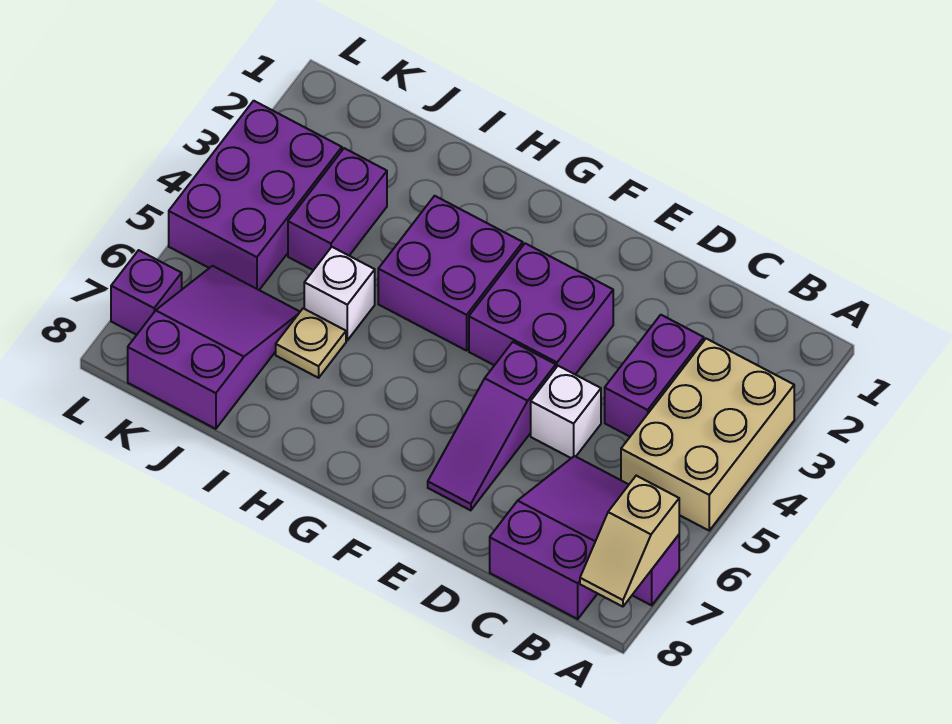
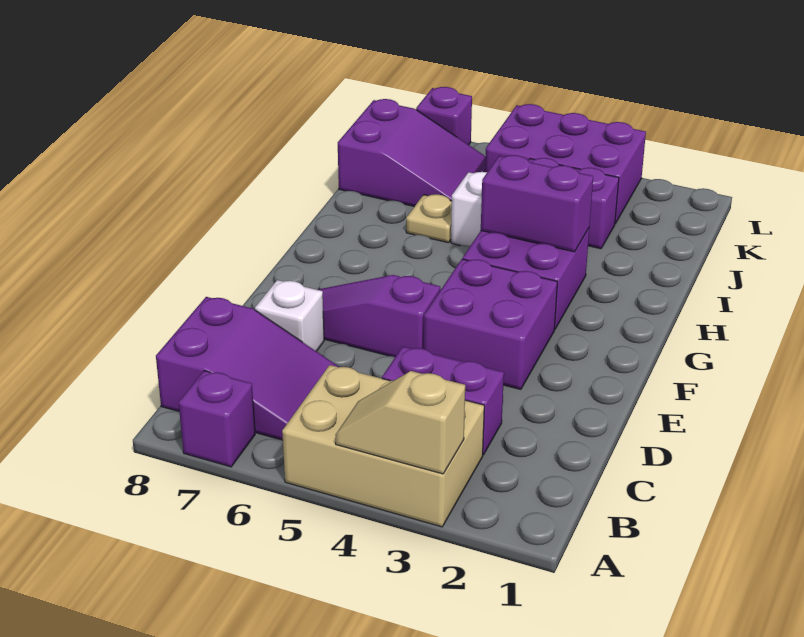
tan slope A7:A8 level 2 top 7 -> tan slope A3:A4 level 2 top 3
white brick D5 level 1 -> white brick D7 level 1
none -> purple brick H3:H4 level 2

